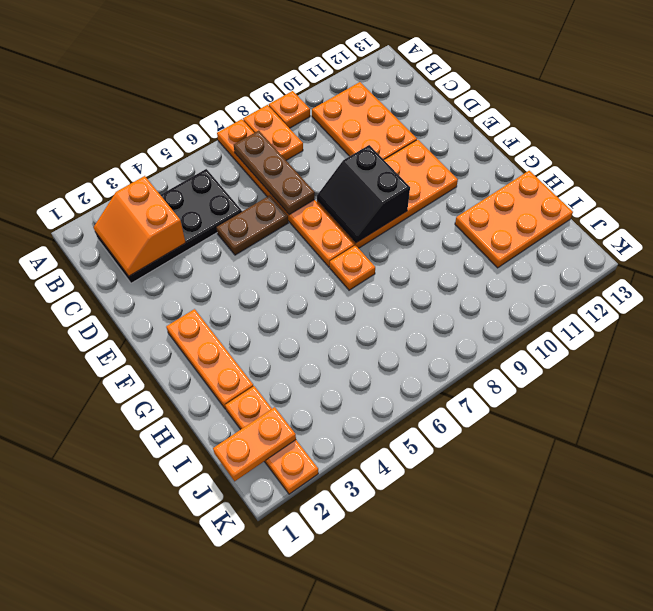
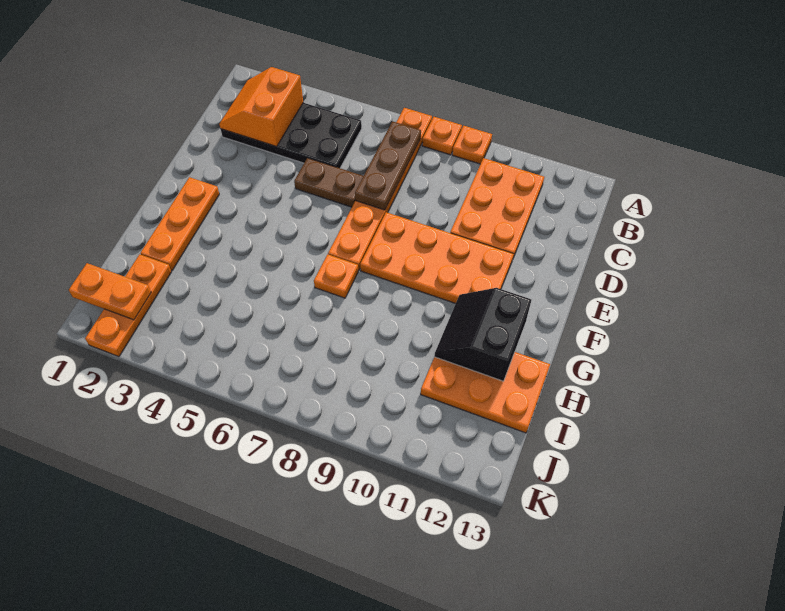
orange plate A8:B8 level 1 -> orange plate A8 level 1
black slope E8:F9 level 2 top 9 -> black slope G11:H12 level 2 top 12

